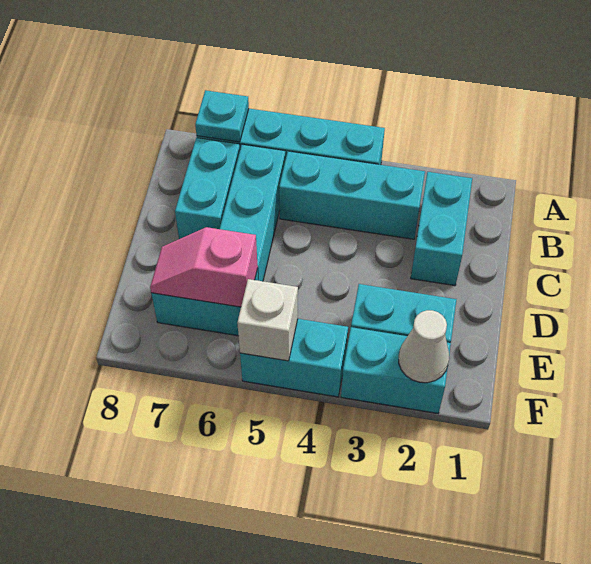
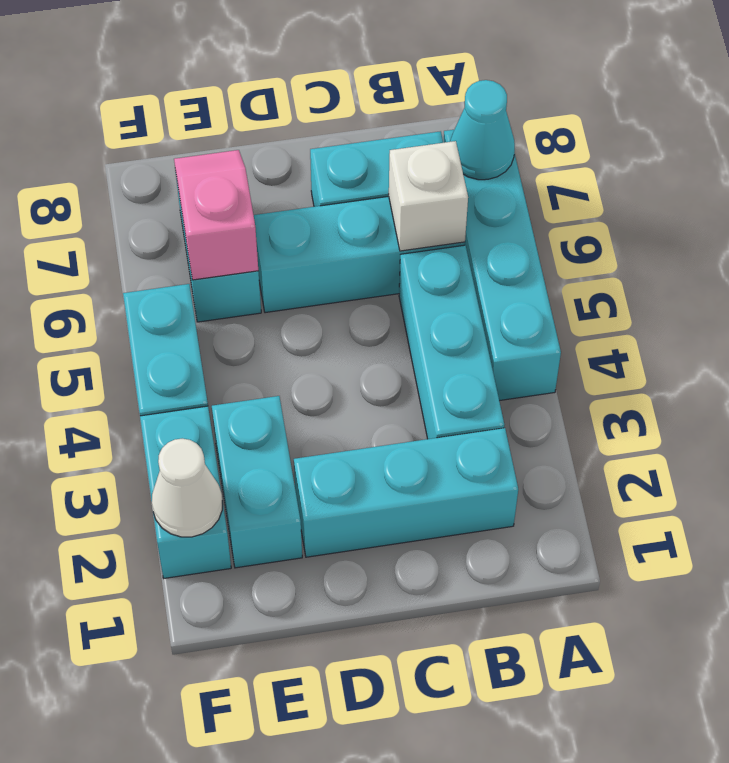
cyan plate A7 level 2 -> cyan cone A7 level 2
cyan brick B2:C2 level 1 -> cyan brick B2:D2 level 1
white brick F5 level 2 -> white brick B6 level 2

